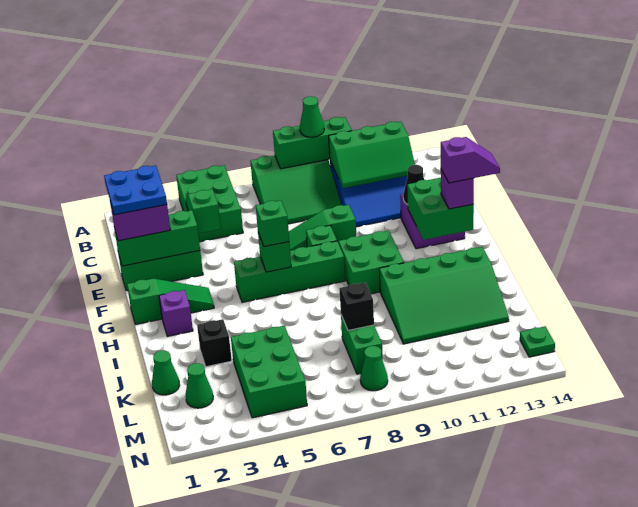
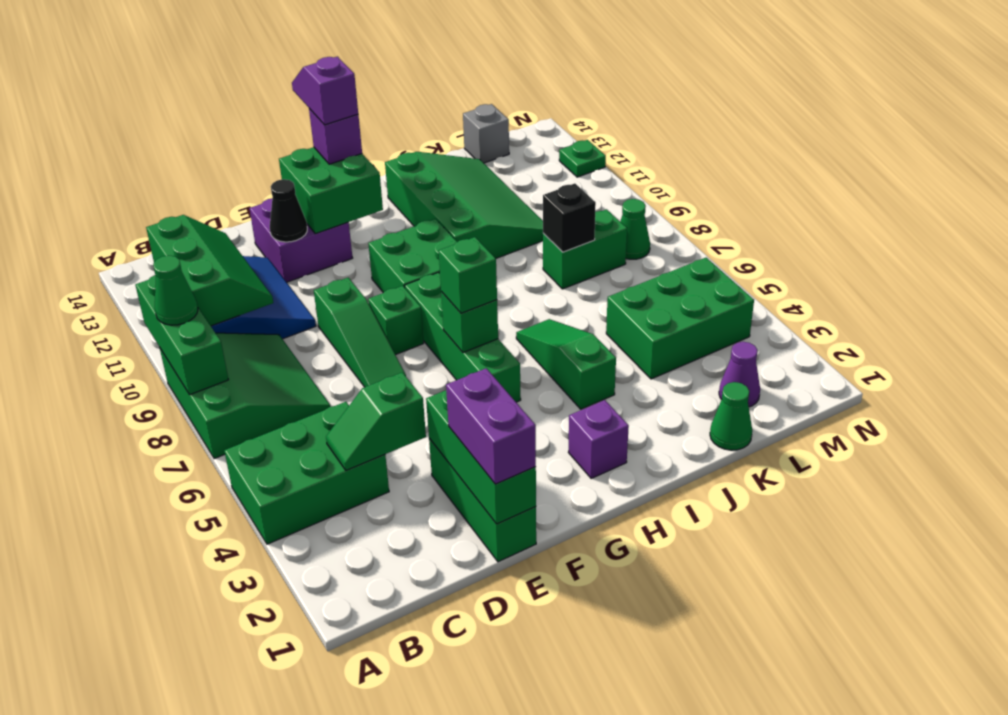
blue plate D1:E2 level 4 -> none
green slope G1:G3 level 1 top 1 -> green slope I4:I6 level 1 top 4
black brick J3 level 1 -> none
green cone L2 level 1 -> purple cone L2 level 1
none -> grey brick L14 level 1
green plate M14 level 1 -> green plate N12 level 1

